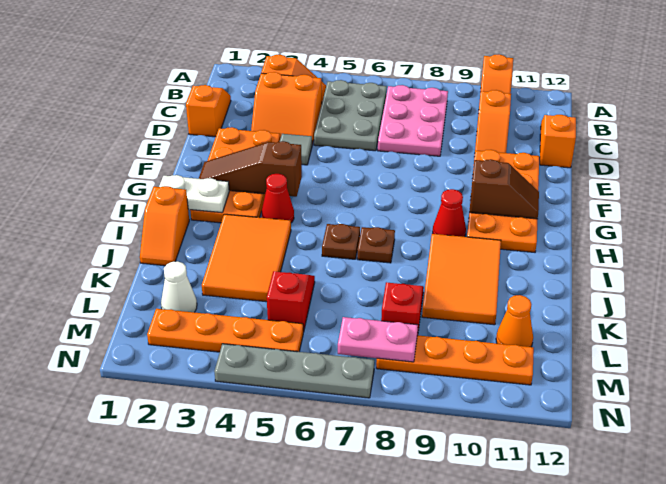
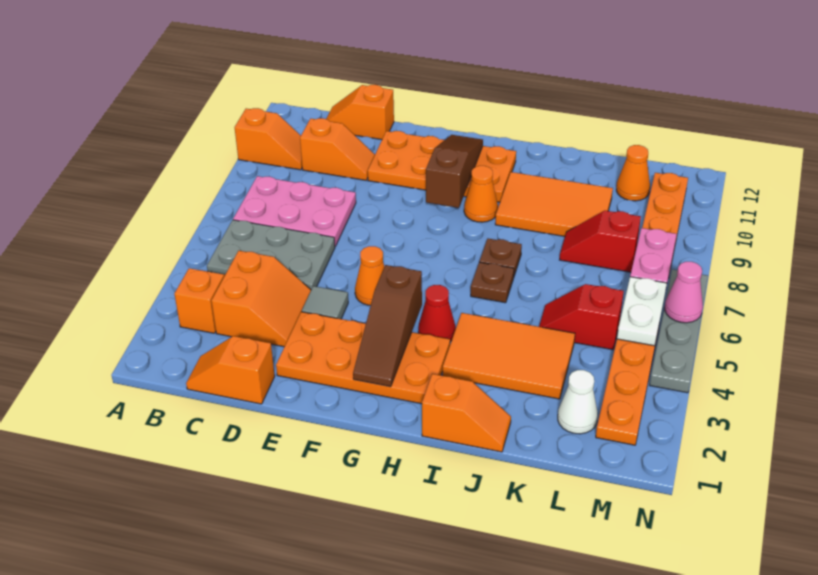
none -> orange cone F5 level 1
brown slope G10:G11 level 2 top 10 -> brown slope G9:G11 level 2 top 9
white plate H1:H2 level 2 -> white plate M5:M6 level 2
red cone H9 level 1 -> orange cone H9 level 1
none -> pink cone N6 level 2

